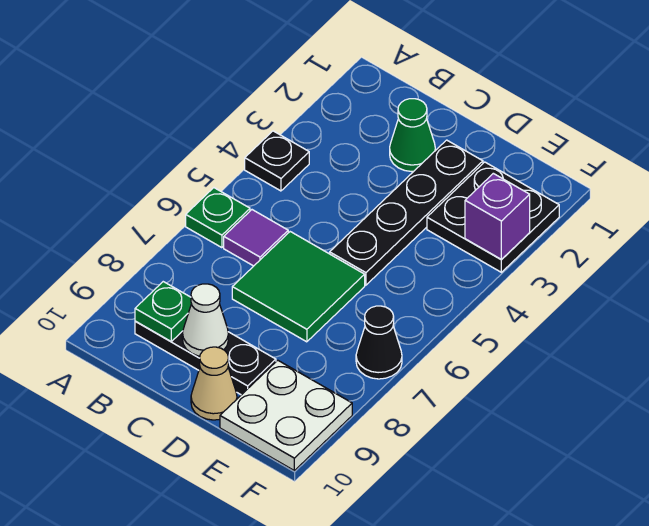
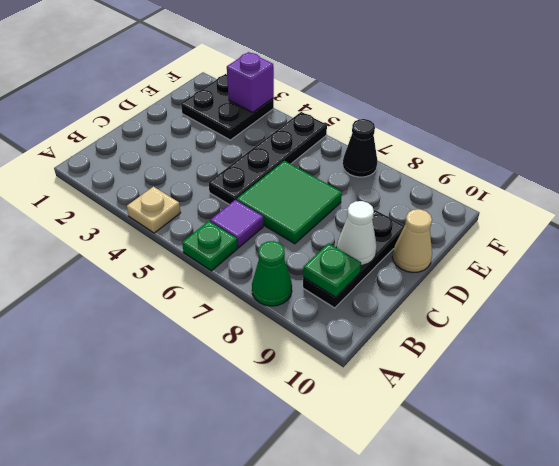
black plate A4 level 1 -> tan plate A4 level 1
green cone C2 level 1 -> green cone A8 level 1
black plate D2:D5 level 1 -> black plate C5:F5 level 1
white plate E9:F10 level 1 -> none

